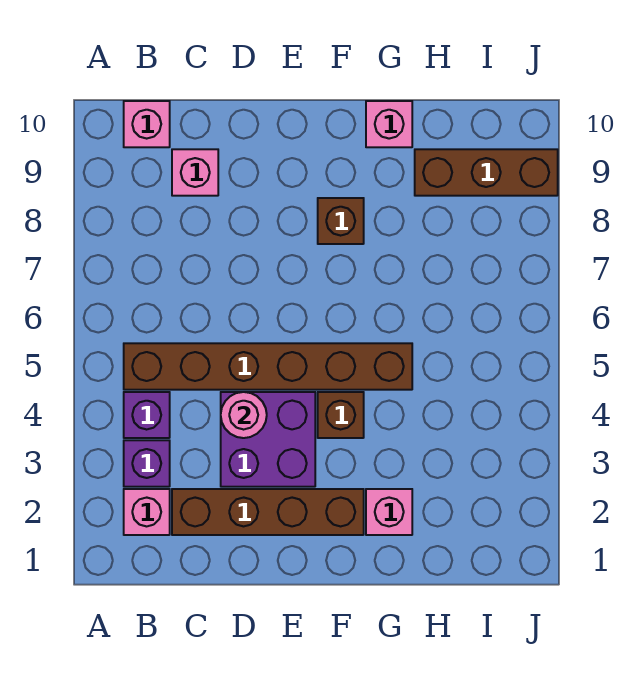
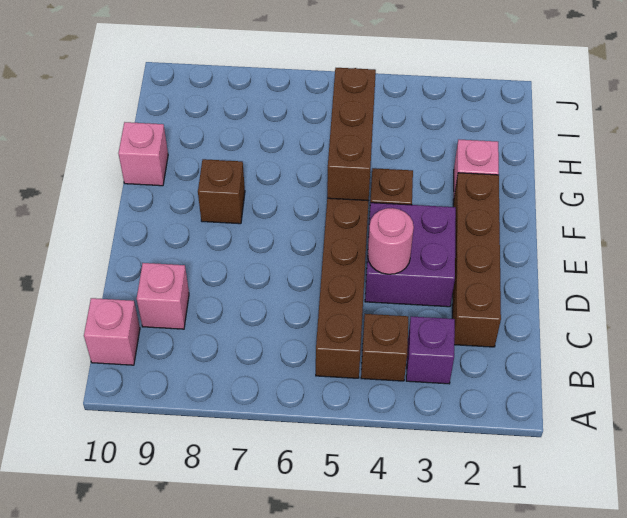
pink brick B2 level 1 -> none
purple brick B4 level 1 -> brown brick B4 level 1
brown brick H9:J9 level 1 -> brown brick F5:H5 level 2

